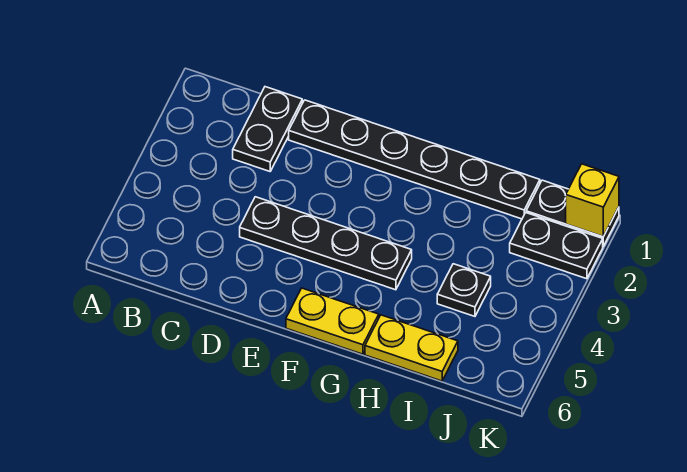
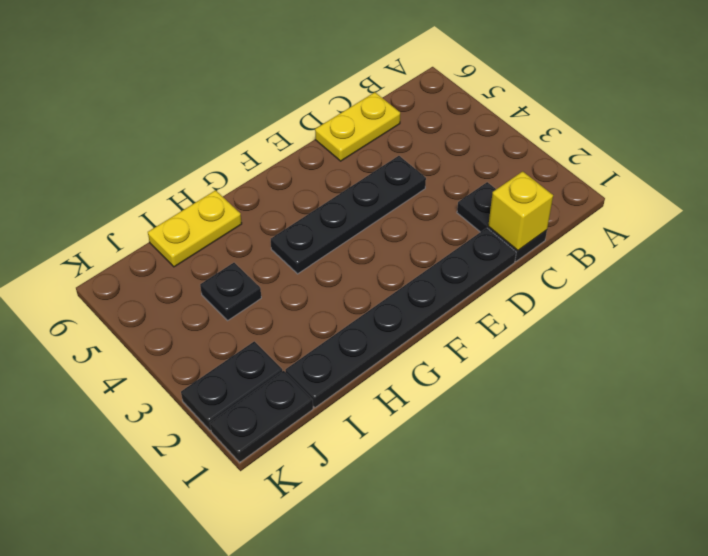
yellow plate F6:G6 level 1 -> yellow plate C6:D6 level 1
yellow brick K1 level 2 -> yellow brick C1 level 2

